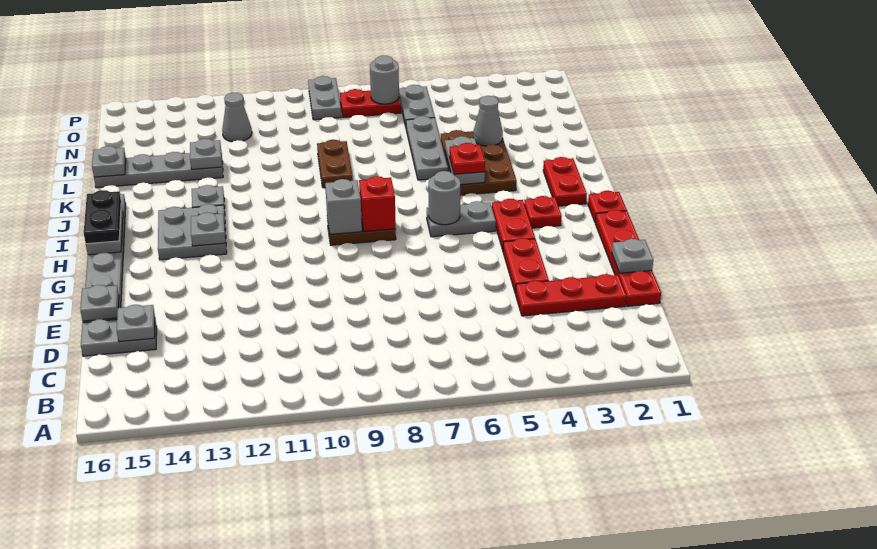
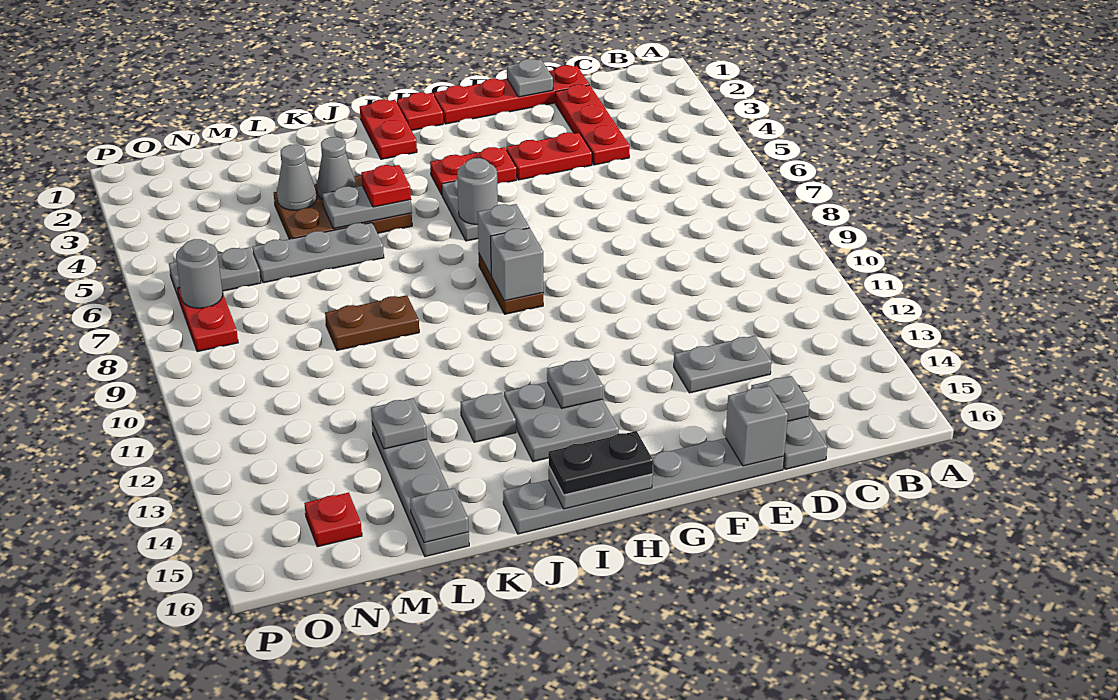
grey plate E16 level 2 -> grey brick E16 level 2
red plate H3 level 1 -> red plate N15 level 1
red brick H8 level 2 -> grey brick H8 level 2
red plate I2:J2 level 1 -> red plate I1:I2 level 1
grey cone N12 level 1 -> grey cone K4 level 2
grey plate O9:P9 level 1 -> grey plate D13:E13 level 1

